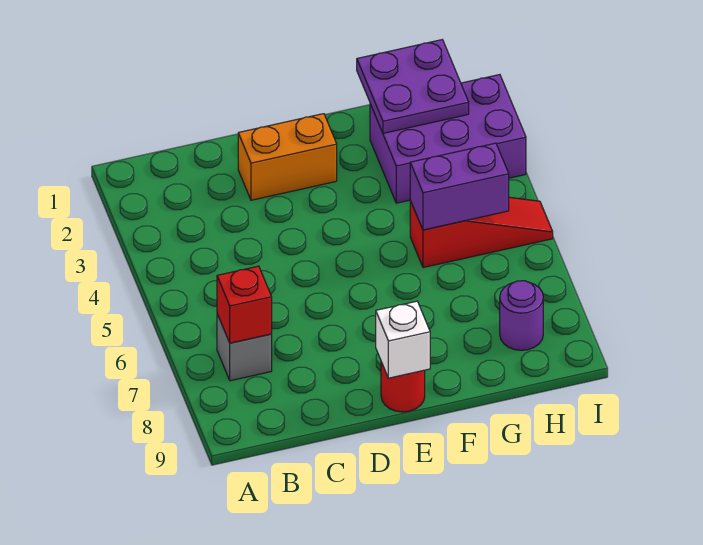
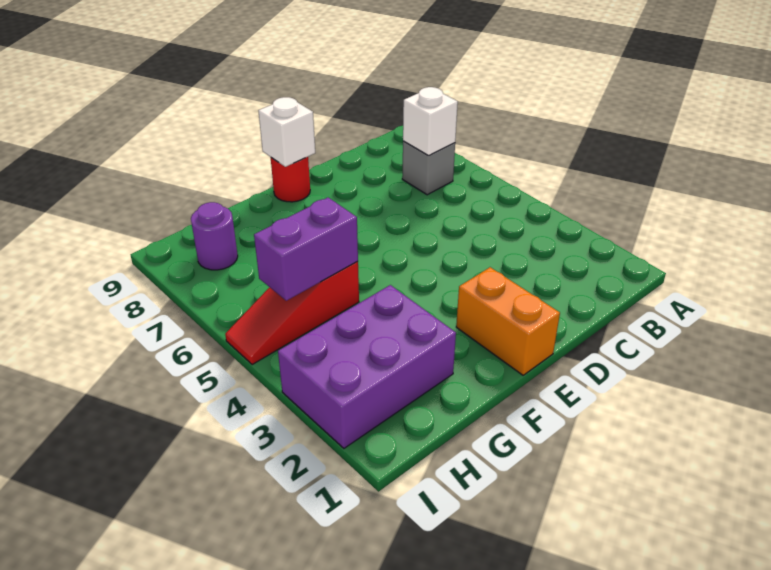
red brick B7 level 2 -> white brick B7 level 2
orange brick D2:E2 level 1 -> orange brick E1:E2 level 1
purple plate G1:H2 level 2 -> none

